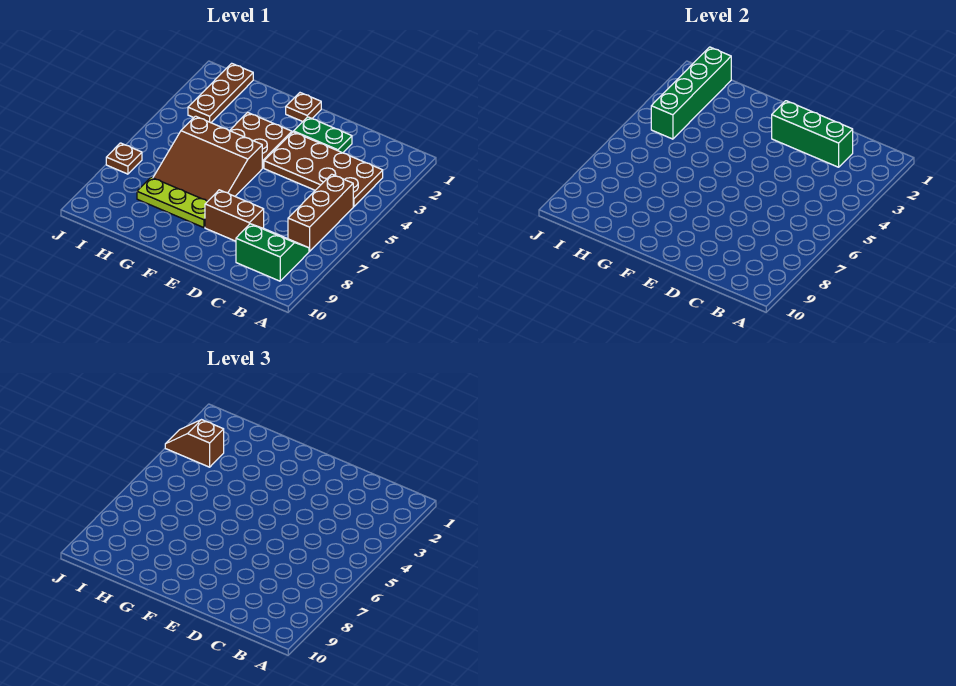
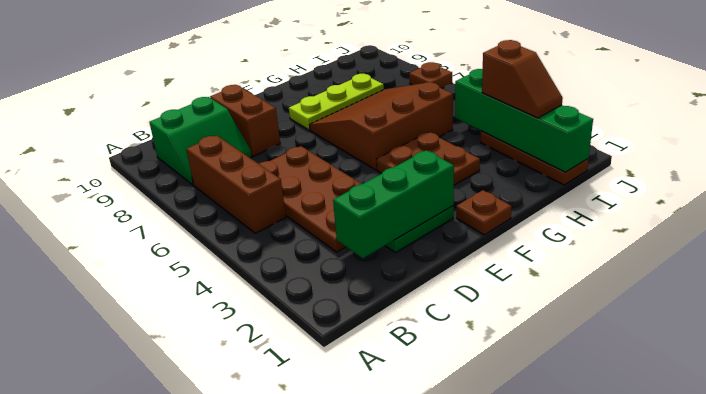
brown plate B3:E4 level 1 -> brown plate C3:D6 level 1
brown brick D8:E8 level 1 -> brown brick D8:D9 level 1
brown slope I3:J3 level 3 top I -> brown slope I2:I3 level 3 top 3

